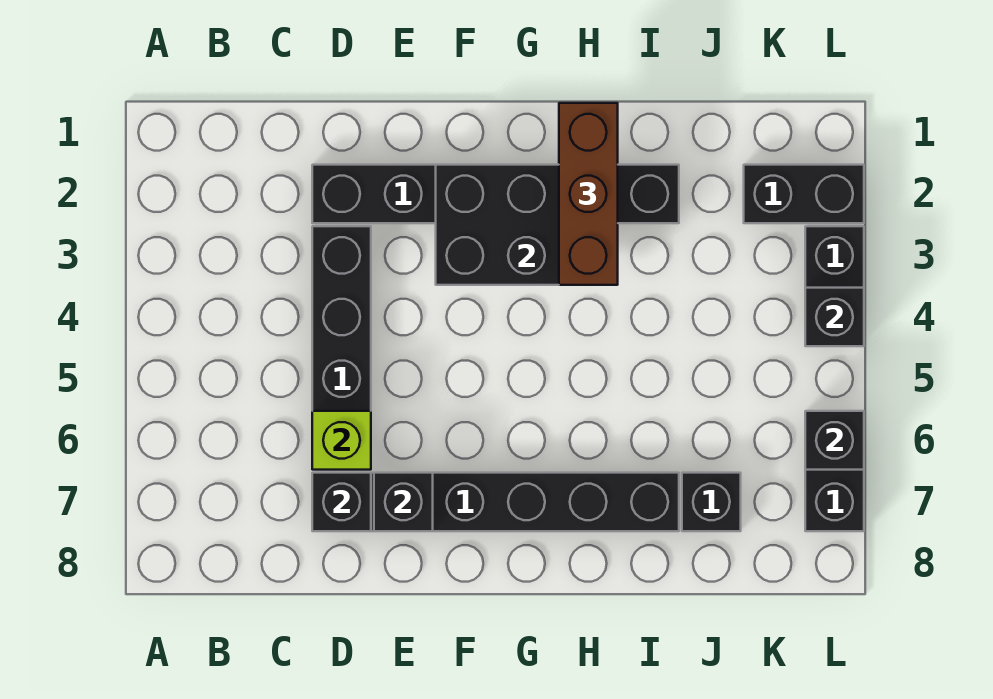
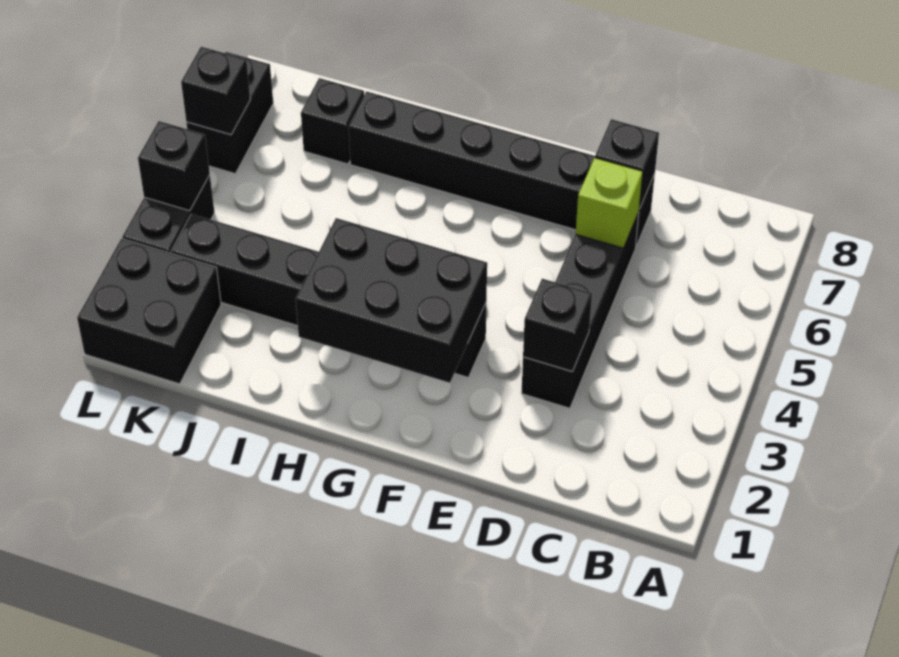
black brick D2:I2 level 1 -> black brick F3:K3 level 1
black brick E7 level 2 -> black brick D3 level 2
brown brick H1:H3 level 3 -> none
black brick K2:L2 level 1 -> black brick K1:L2 level 1

